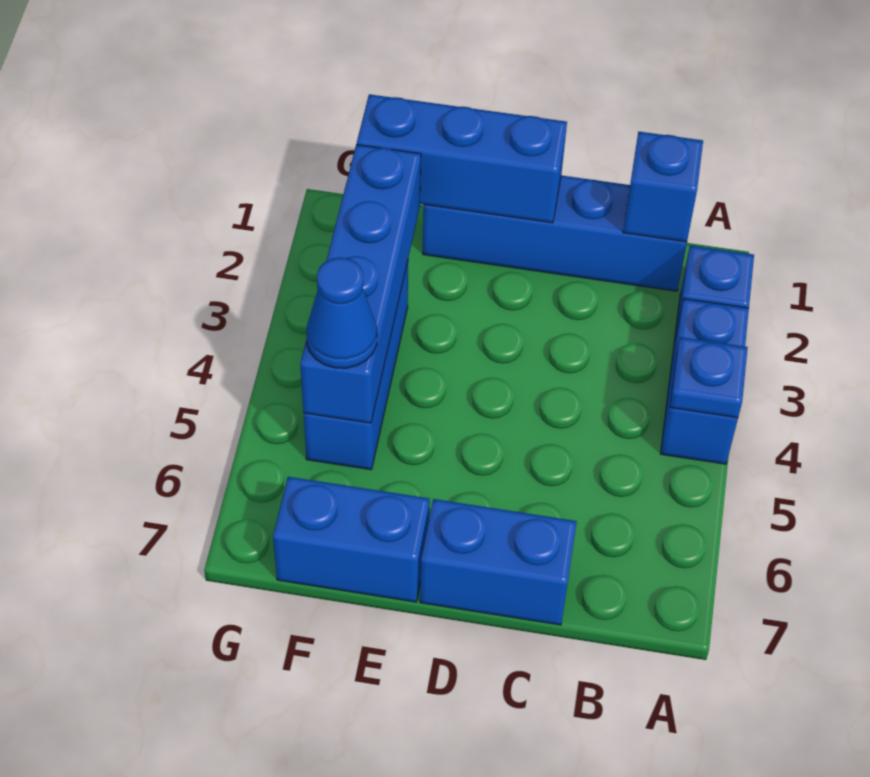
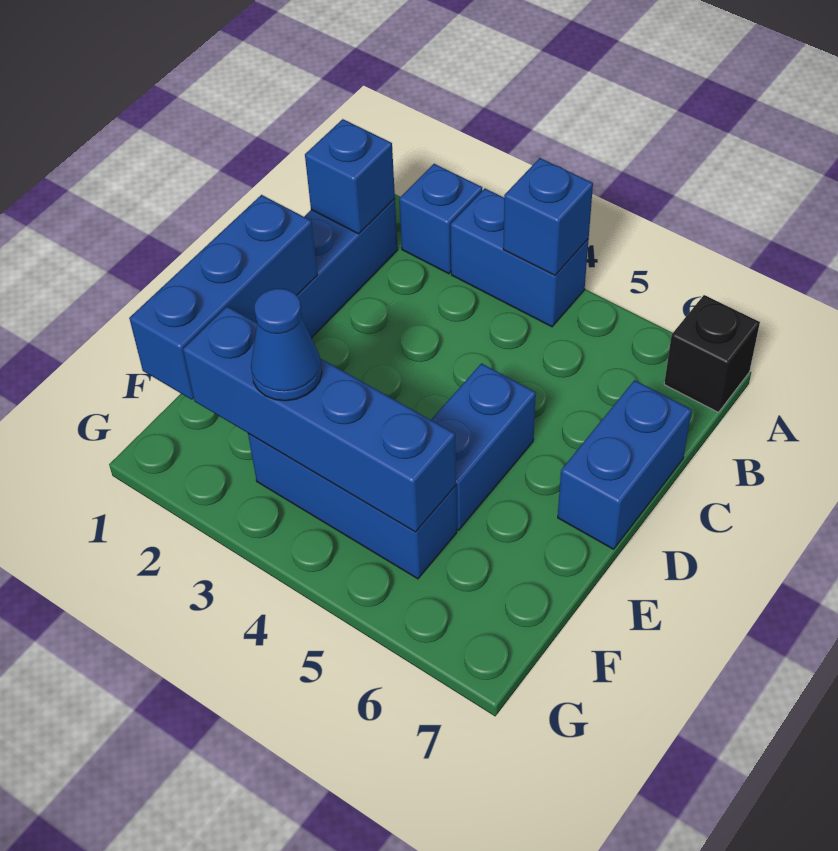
blue plate A4 level 2 -> blue brick A4 level 2
none -> black brick A7 level 1
blue brick E7:F7 level 1 -> blue brick D5:E5 level 1
blue cone F5 level 3 -> blue cone F3 level 3

